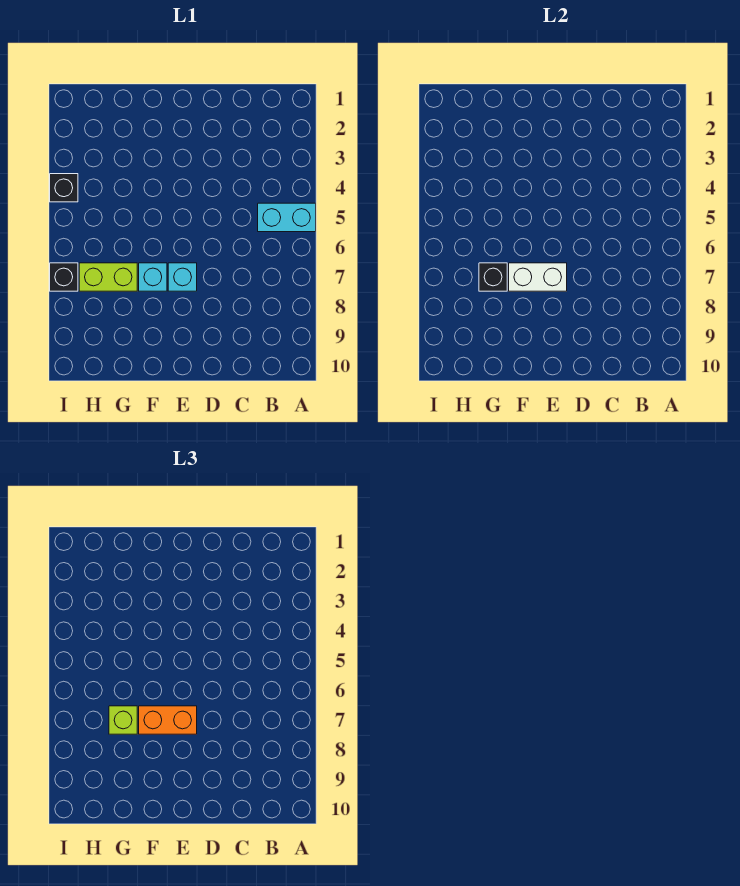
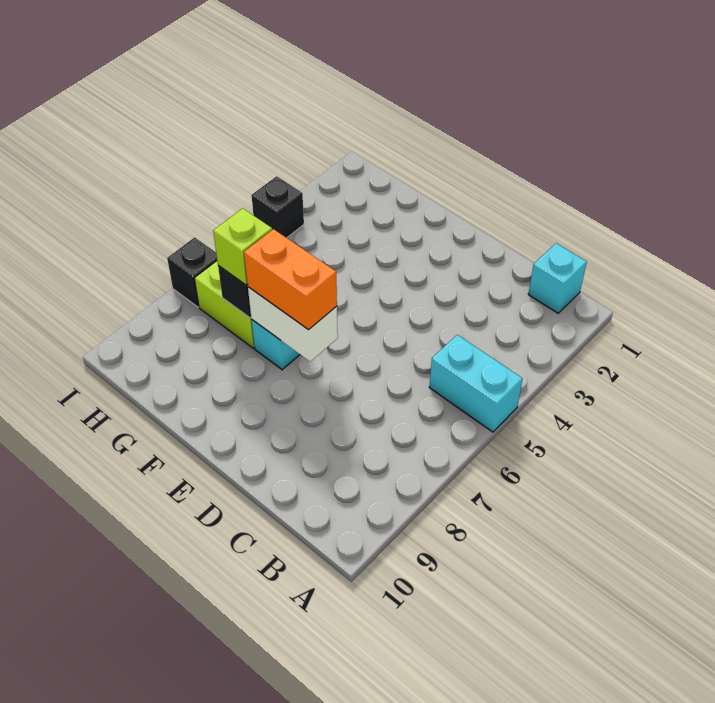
cyan brick E7 level 1 -> cyan brick B1 level 1

